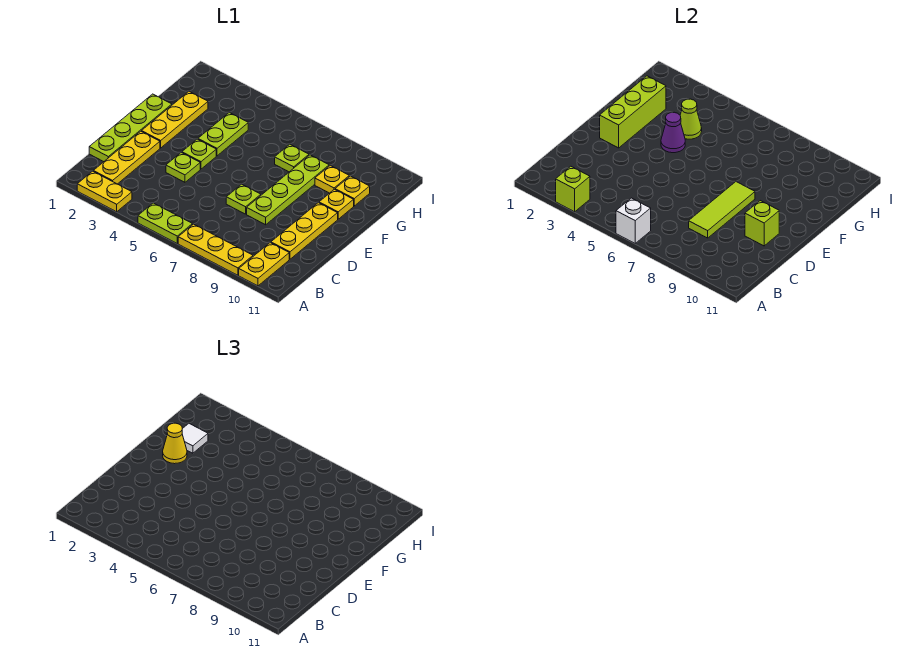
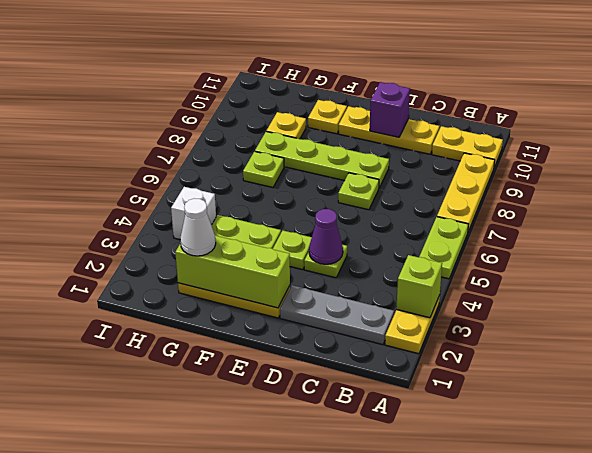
white brick A6 level 2 -> white brick H4 level 1
yellow plate B2:D2 level 1 -> grey plate B2:D2 level 1
lime plate C1:F1 level 1 -> none
lime tile C8:E8 level 2 -> none
lime brick D10 level 2 -> purple brick D10 level 2
yellow cone F2 level 3 -> none
purple cone F4 level 2 -> purple cone D4 level 2
white tile G2 level 3 -> white cone G2 level 3
lime cone G4 level 2 -> none
yellow plate G10 level 1 -> none

